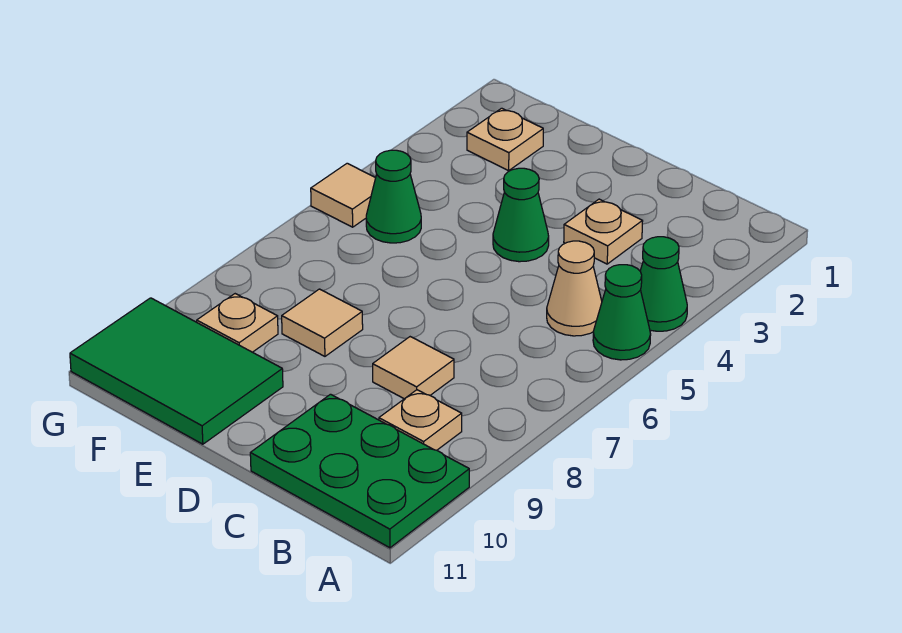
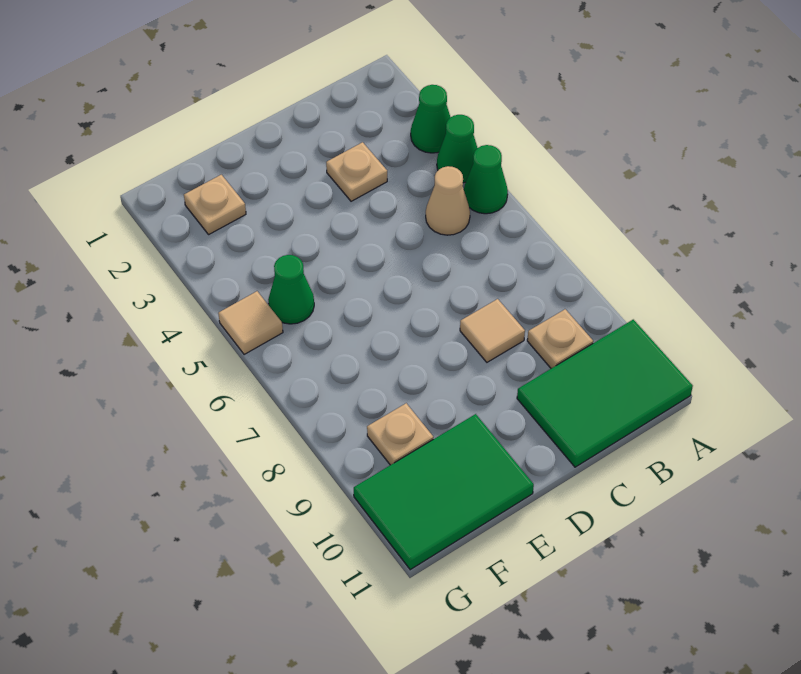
green plate A10:C11 level 1 -> green tile A10:C11 level 1
green cone D4 level 1 -> green cone A3 level 1
tan tile E8 level 1 -> none

